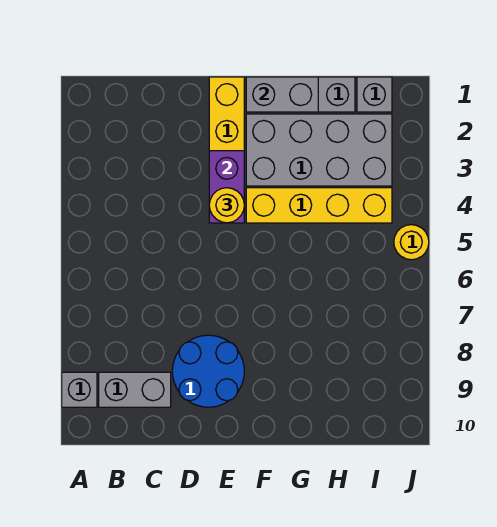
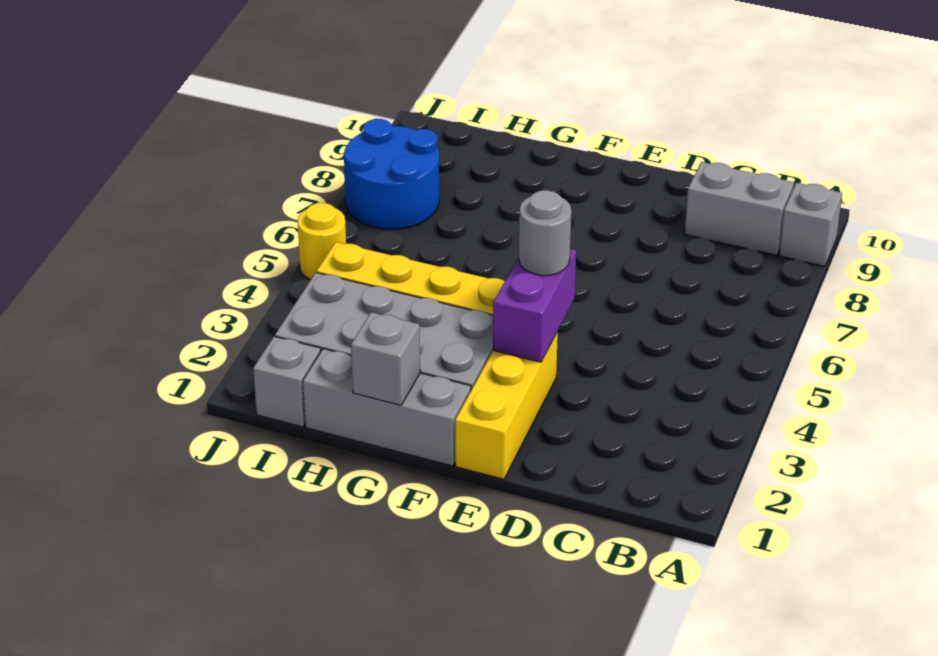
blue round brick D8:E9 level 1 -> blue round brick I7:J8 level 1
yellow round brick E4 level 3 -> grey round brick E4 level 3
grey brick F1:G1 level 2 -> grey brick G1 level 2

